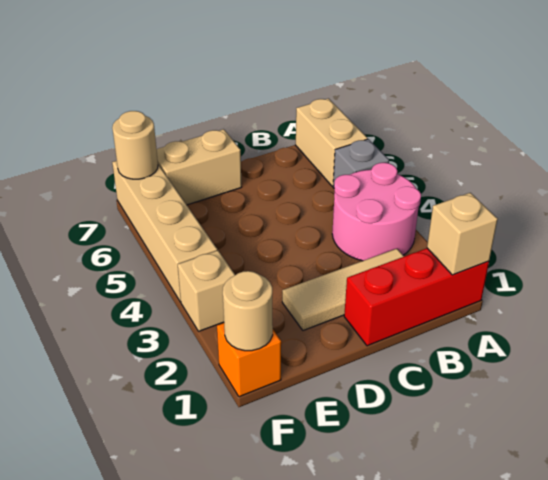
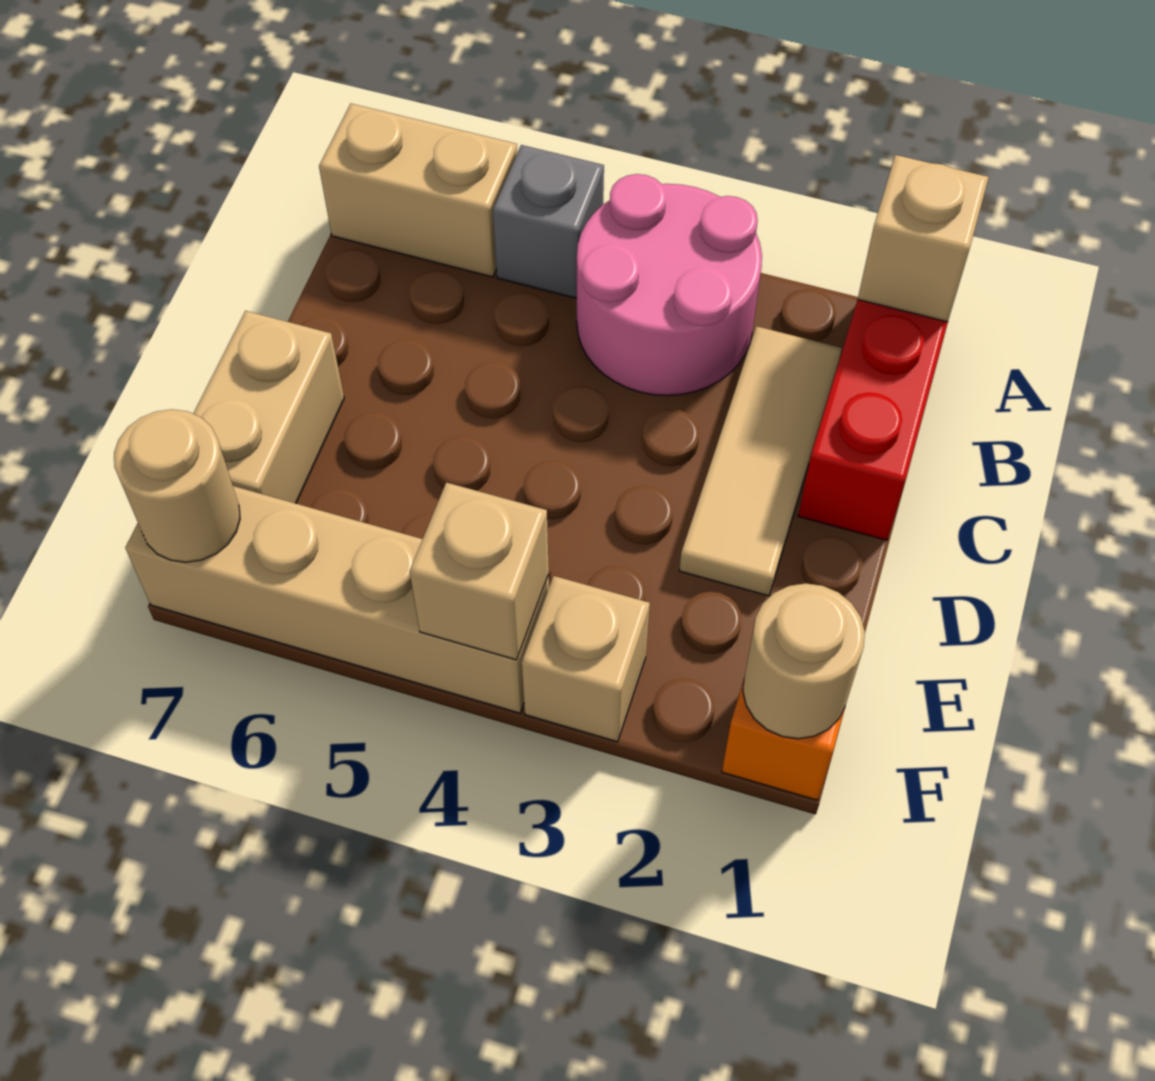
none -> tan brick F4 level 2

